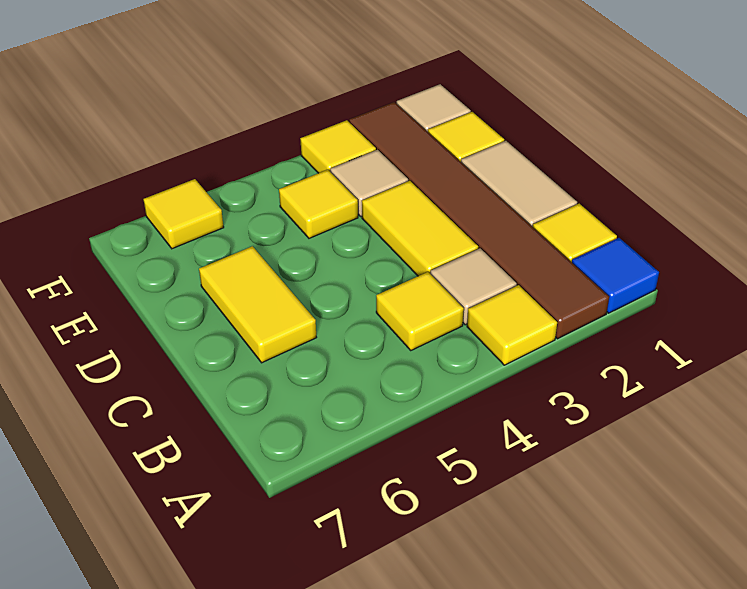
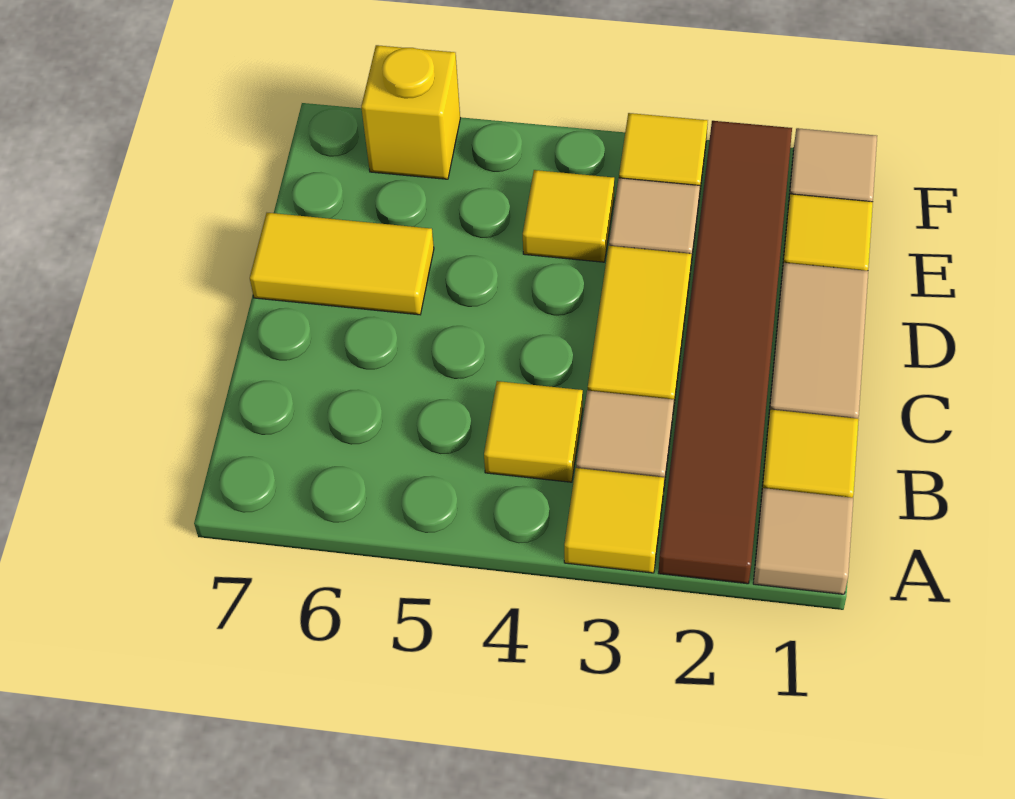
blue tile A1 level 1 -> tan tile A1 level 1
yellow tile C6:D6 level 1 -> yellow tile D6:D7 level 1
yellow tile F6 level 1 -> yellow brick F6 level 1

